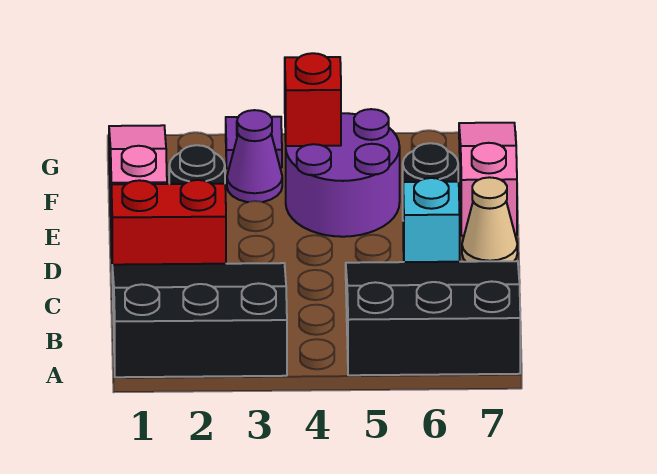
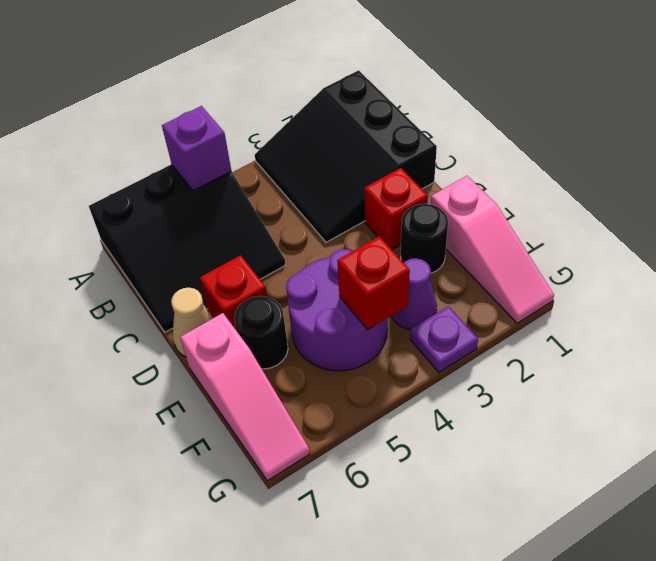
black slope A1:C3 level 1 top A -> black slope A1:C3 level 1 top 1
none -> purple brick A5 level 2
red brick D1:D2 level 1 -> red brick D2 level 1
cyan brick D6 level 1 -> red brick D6 level 1

